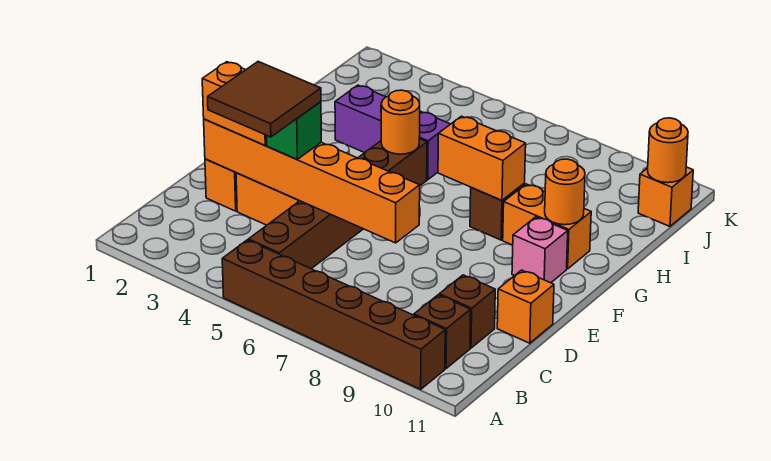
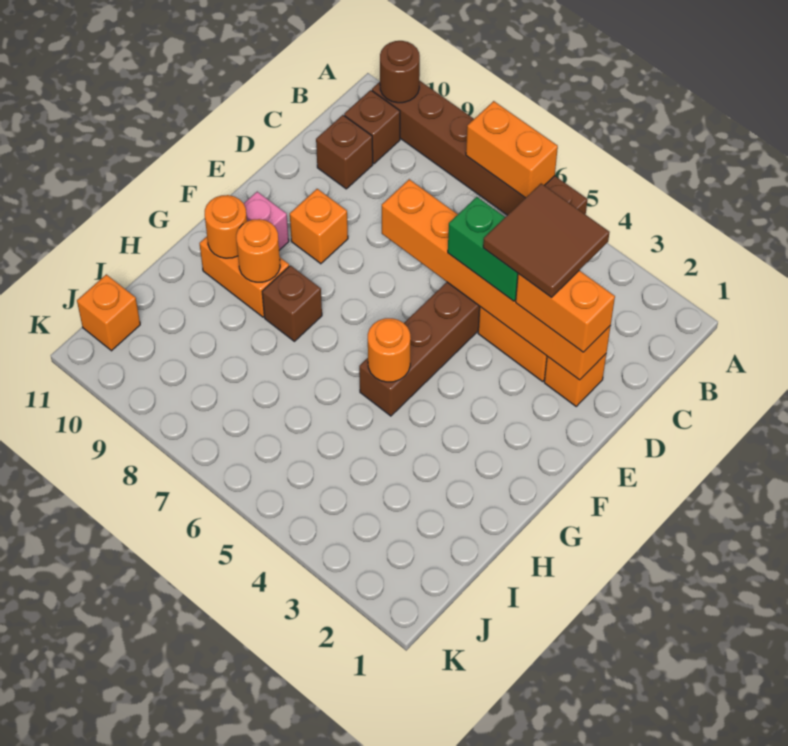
none -> brown round brick A10 level 2
green brick D4 level 3 -> green brick D4:D5 level 3
orange brick D11 level 1 -> orange brick E9 level 1
orange brick G7:G8 level 2 -> orange brick A6:A7 level 2
purple brick H3:H5 level 1 -> none
orange round brick J11 level 2 -> orange round brick G9 level 2

